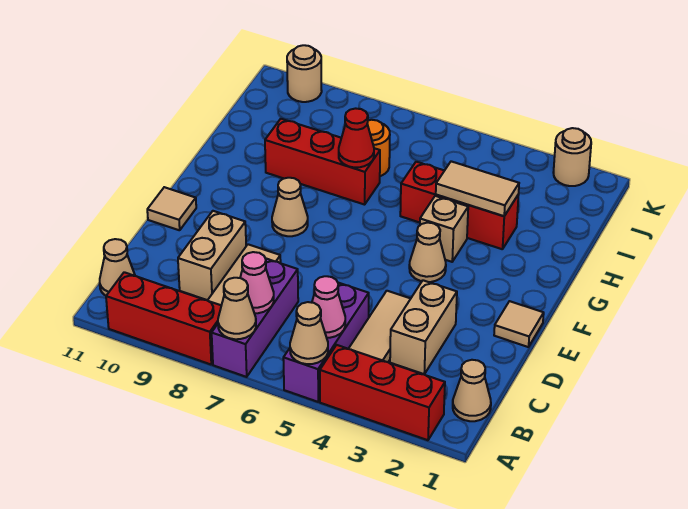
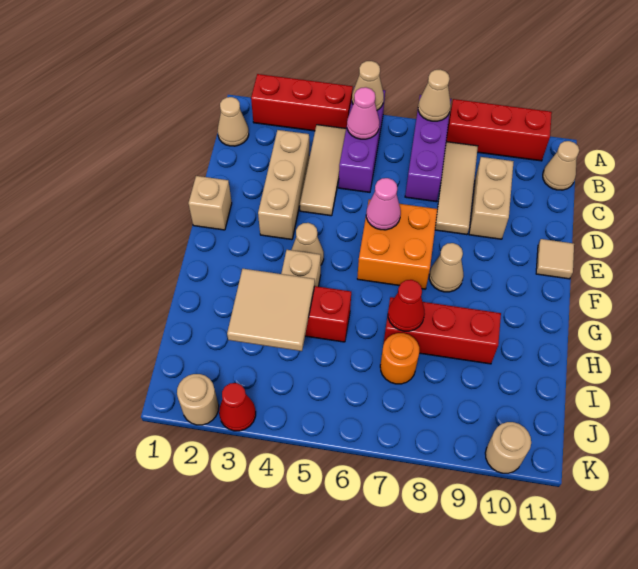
pink cone B7 level 2 -> pink cone E6 level 2
tan brick C3:D3 level 1 -> tan brick C3:E3 level 1
tan tile E1 level 1 -> tan brick E1 level 1
none -> orange brick E6:F7 level 1
tan tile H3:H4 level 2 -> tan tile H3:I4 level 2
none -> red cone K3 level 1

